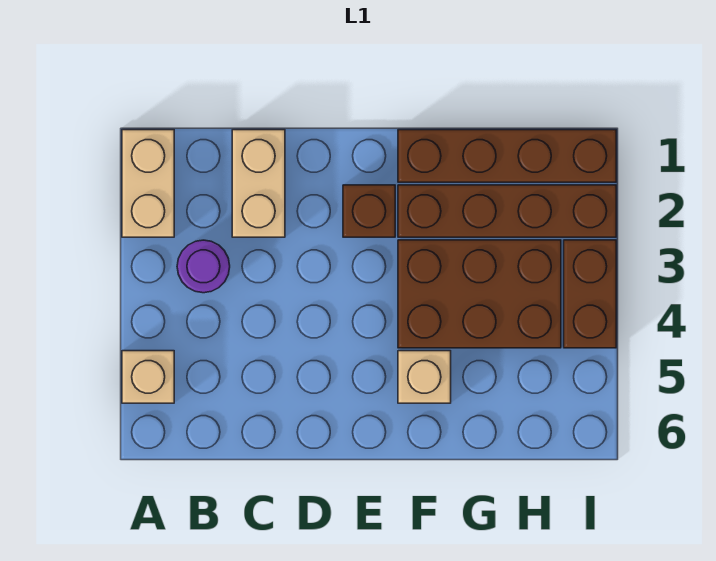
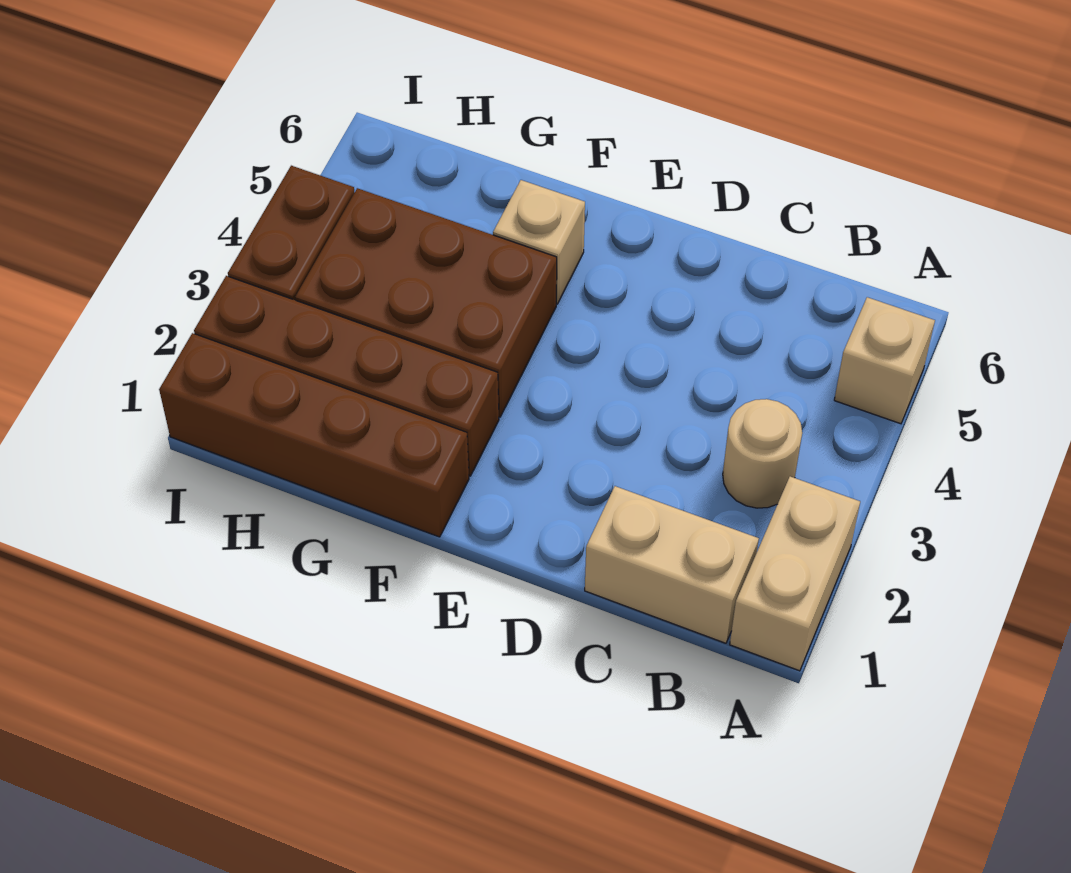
purple round brick B3 level 1 -> tan round brick B3 level 1
tan brick C1:C2 level 1 -> tan brick B1:C1 level 1
brown brick E2 level 1 -> none

